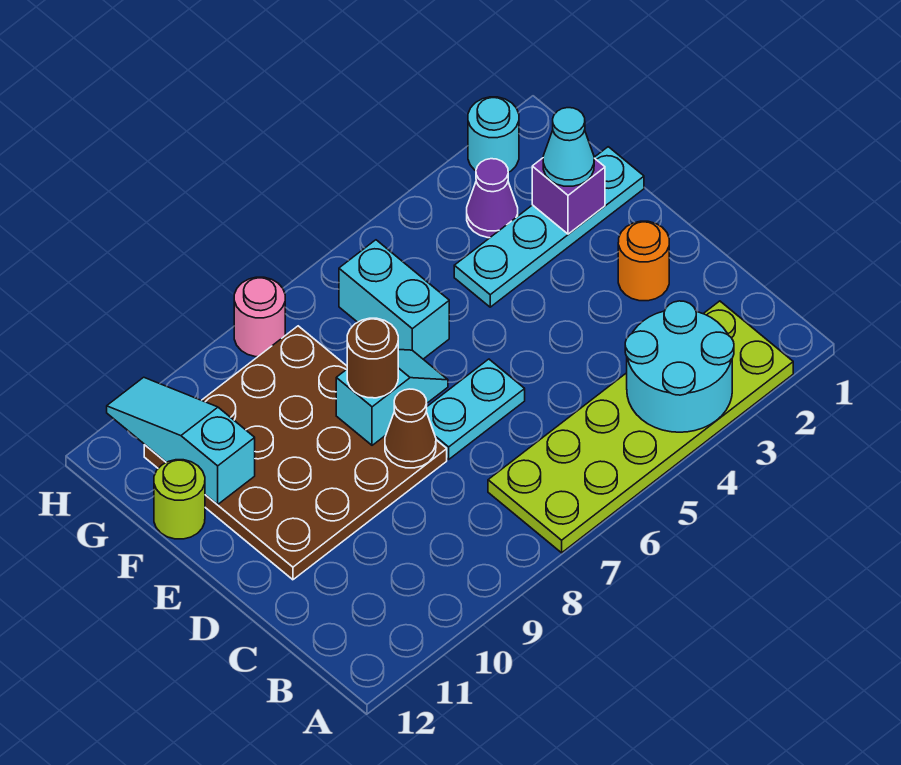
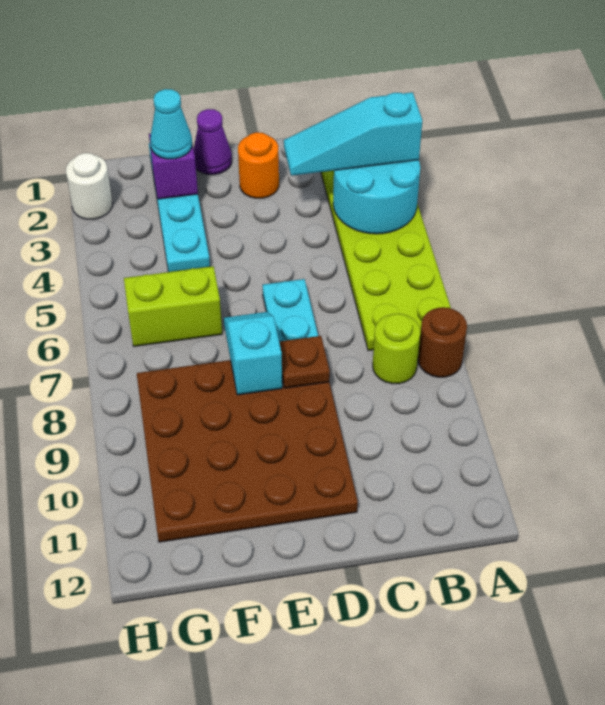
brown cone D8 level 2 -> brown plate D8 level 2
brown round brick E8 level 3 -> brown round brick A8 level 1
cyan brick F6:G6 level 1 -> lime brick F6:G6 level 1
cyan slope F11:H11 level 2 top F -> cyan slope A3:C3 level 3 top A
lime round brick F12 level 1 -> lime round brick B8 level 1
purple cone G3 level 1 -> purple cone E1 level 1
cyan round brick H2 level 1 -> white round brick H2 level 1
pink round brick H8 level 1 -> none

